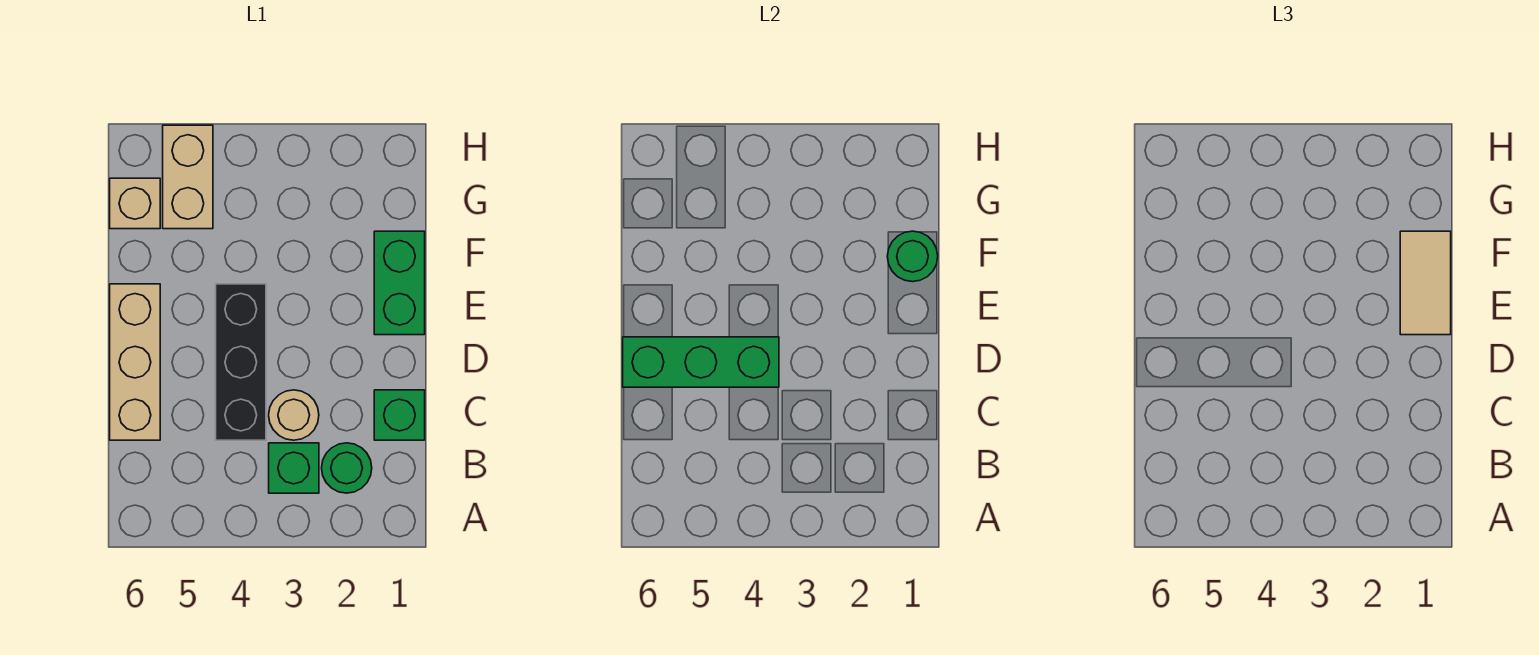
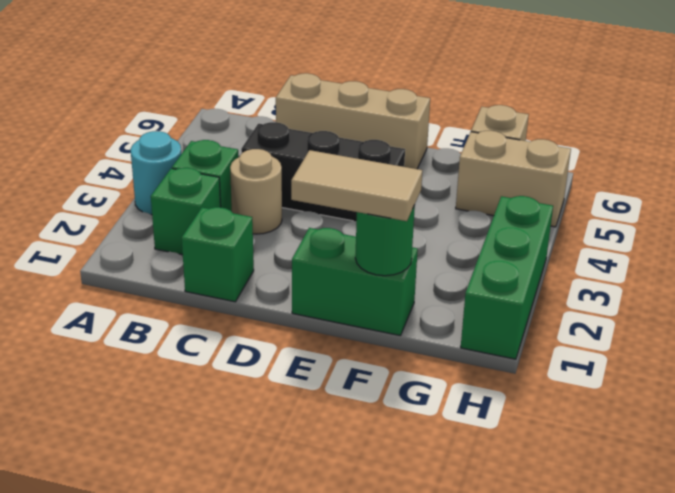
none -> cyan round brick A3 level 1
green round brick B2 level 1 -> green brick B2 level 1
green brick D4:D6 level 2 -> green brick H1:H3 level 1

